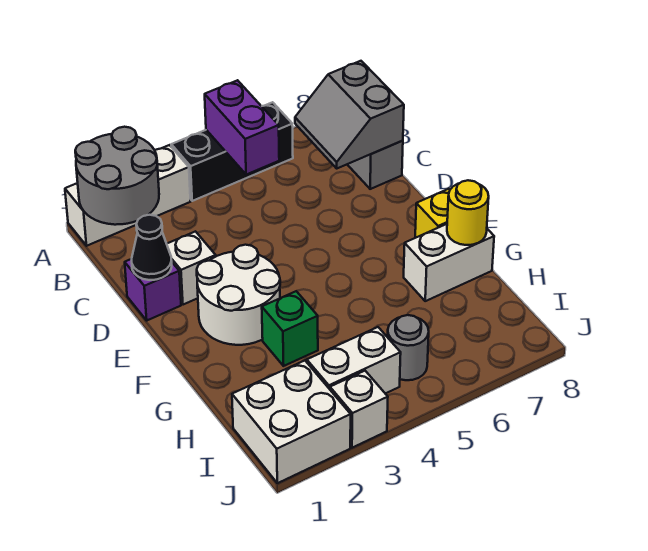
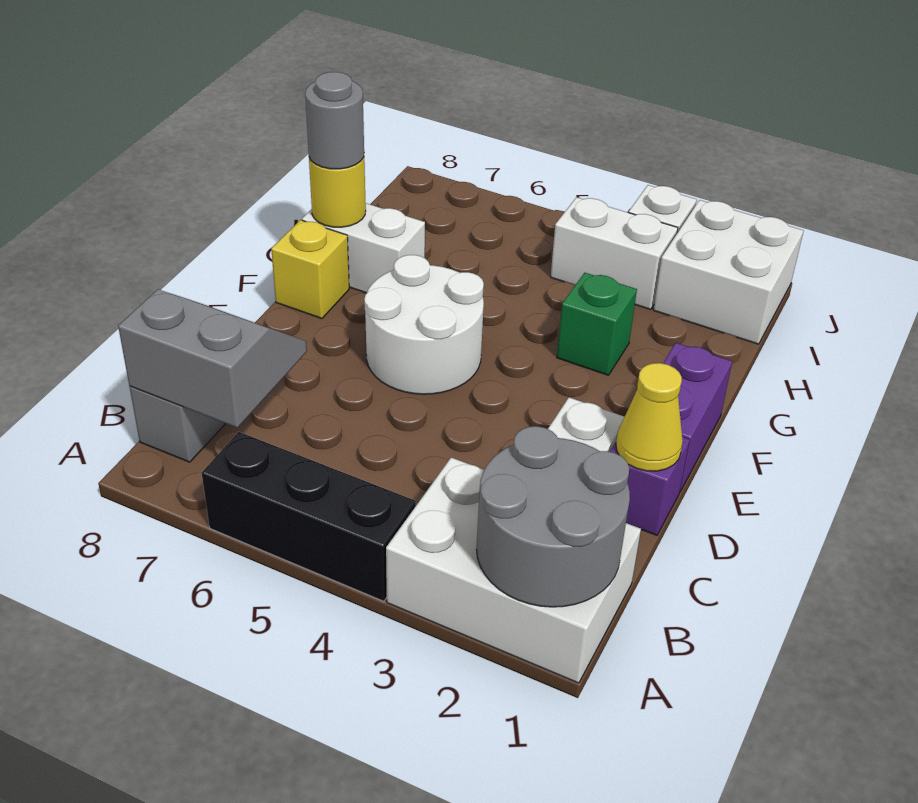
white brick A1:A3 level 1 -> white brick A1:B3 level 1
purple brick A5:B5 level 2 -> purple brick E1:F1 level 1
grey slope B7:C8 level 2 top 8 -> grey slope B7:C8 level 2 top B
black cone D1 level 2 -> yellow cone D1 level 2
white round brick E2:F3 level 1 -> white round brick E5:F6 level 1
grey round brick I5 level 1 -> grey round brick G8 level 3

